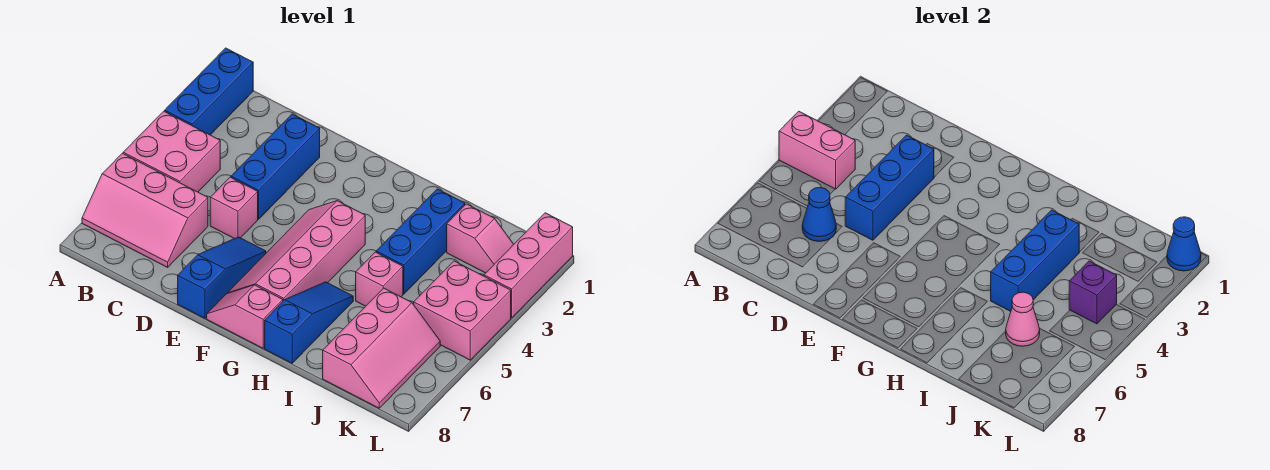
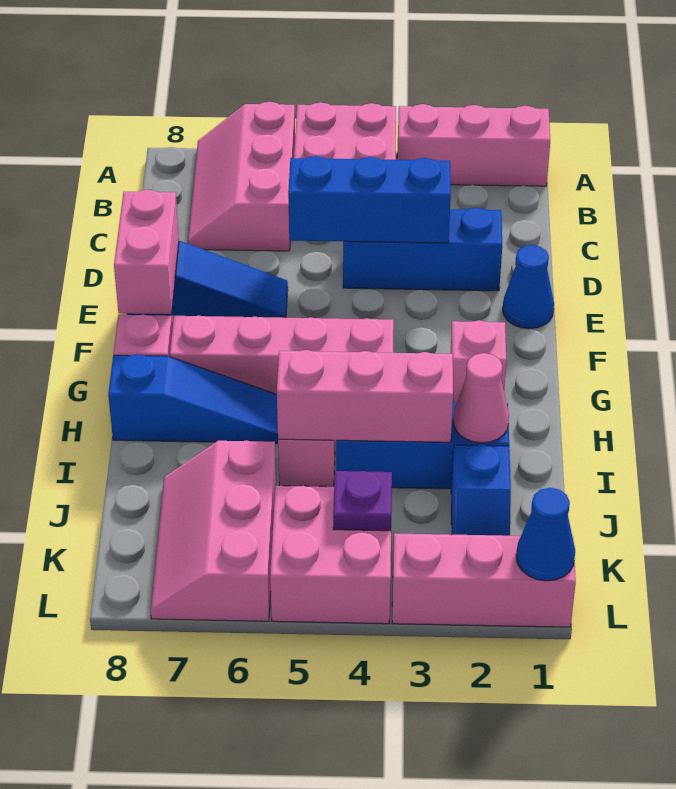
blue brick A1:A3 level 1 -> pink brick A1:A3 level 1
pink brick A4:B4 level 2 -> pink brick E8:F8 level 2
blue cone C6 level 2 -> blue cone E1 level 1
pink brick D5 level 1 -> pink brick G2 level 1
blue brick I3:I5 level 2 -> pink brick I3:I5 level 2
pink slope J2:K2 level 1 top J -> blue slope J2:K2 level 1 top J
pink slope J6:K8 level 1 top J -> pink slope J6:L7 level 1 top 6
pink cone J6 level 2 -> pink cone I2 level 2
purple brick K4 level 2 -> purple plate K4 level 2

